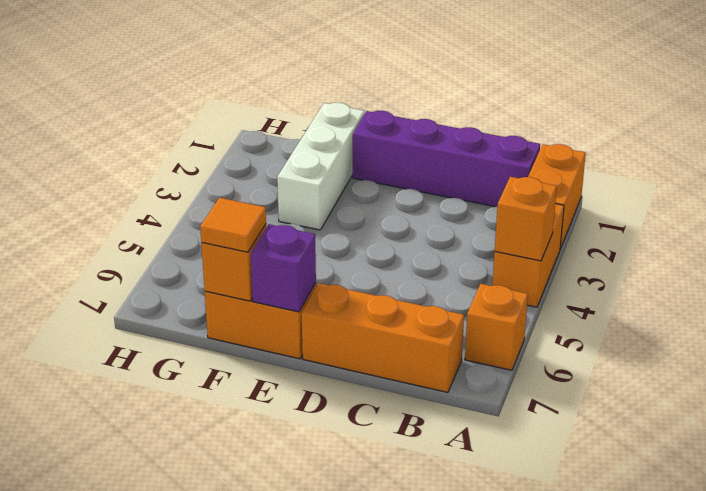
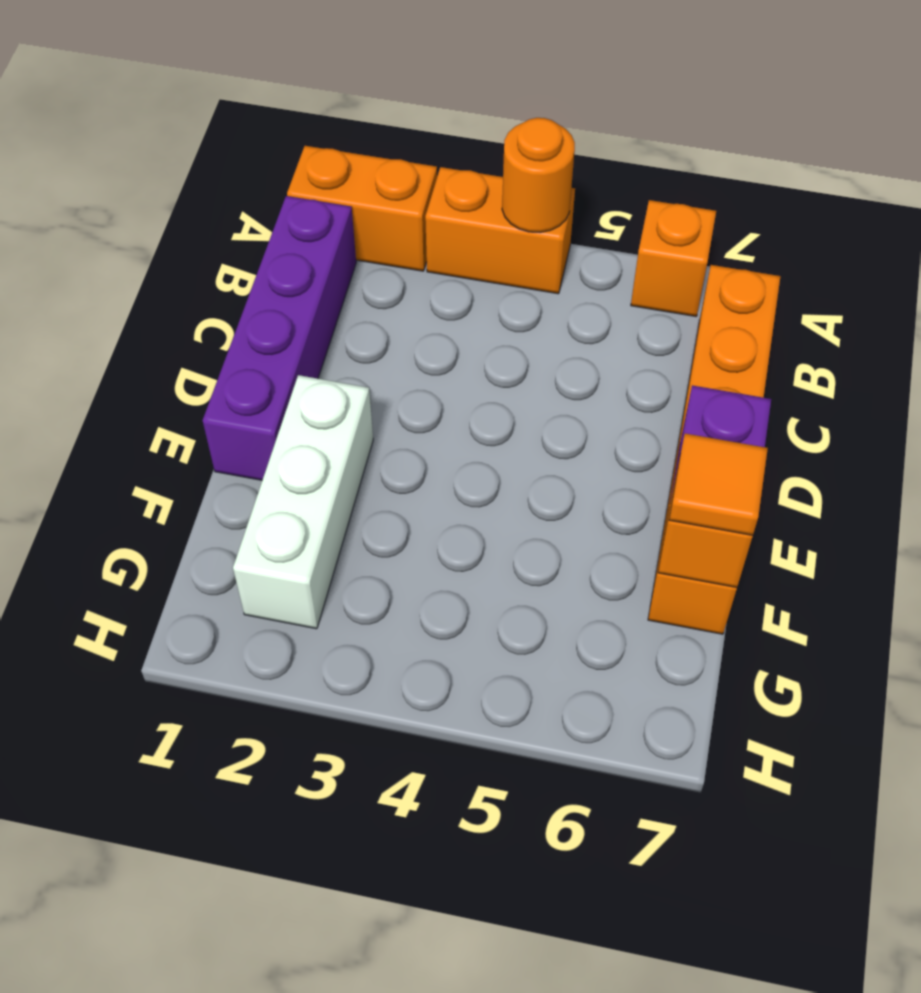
orange brick A4 level 2 -> orange round brick A4 level 2
white brick F1:F3 level 1 -> white brick E2:G2 level 1

